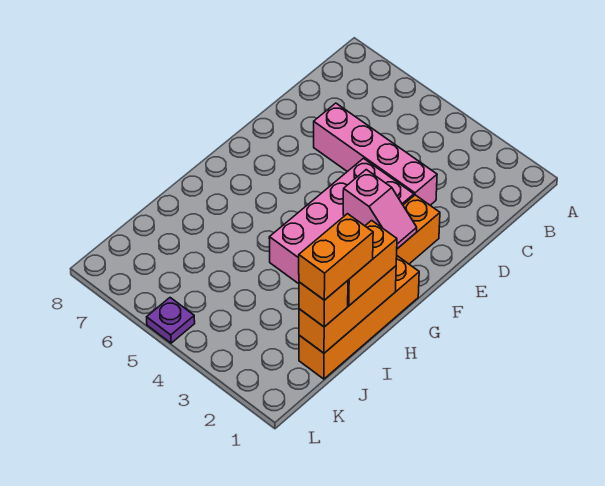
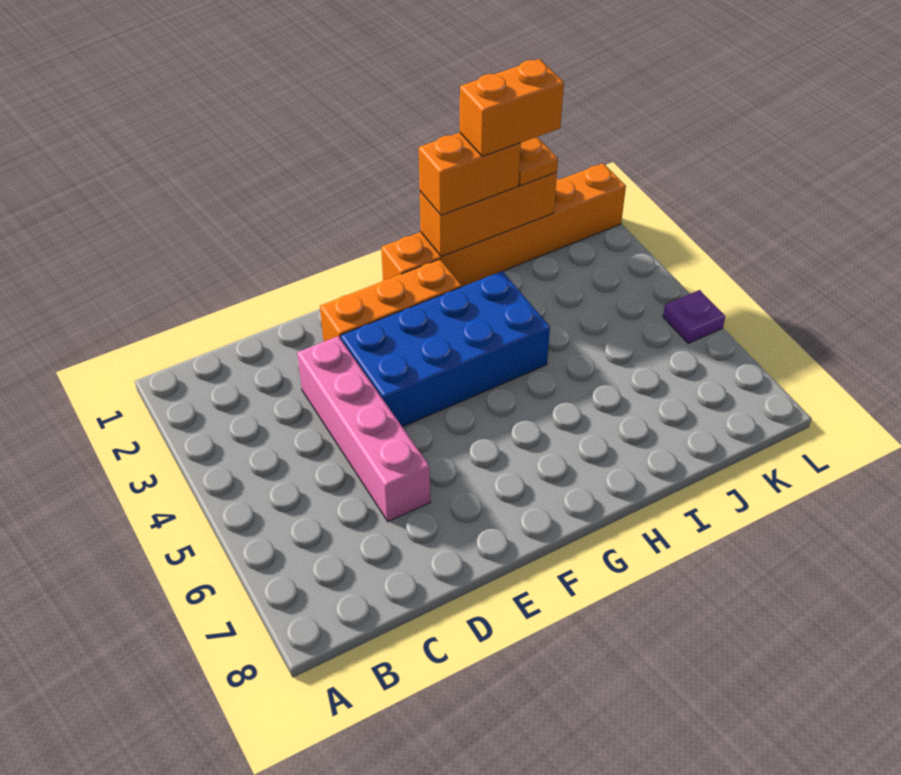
pink brick E3:H4 level 1 -> blue brick E3:H4 level 1
pink slope F2:F3 level 2 top 3 -> none
orange brick G1:J1 level 1 -> orange brick G1:L1 level 1
orange brick J1 level 3 -> orange plate J1 level 3

